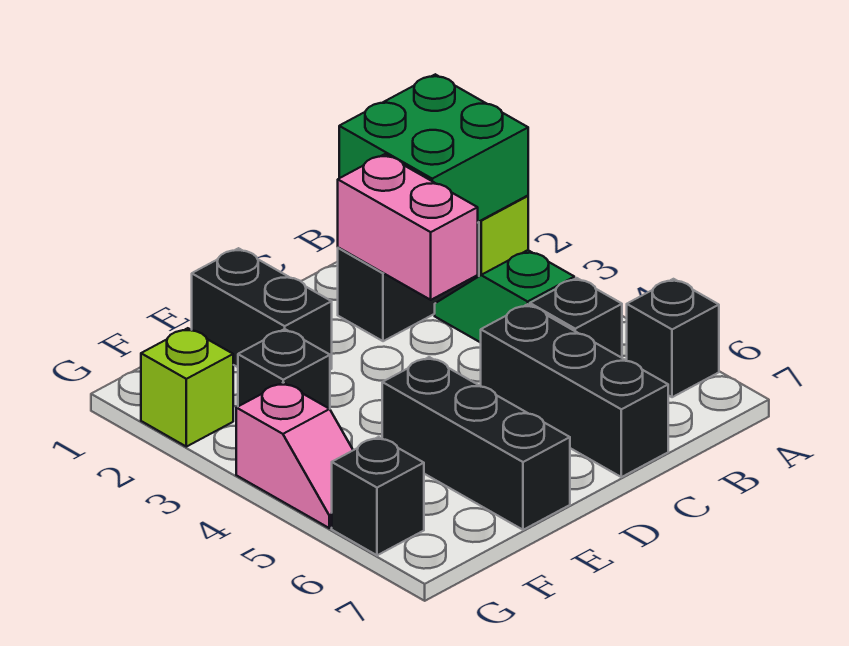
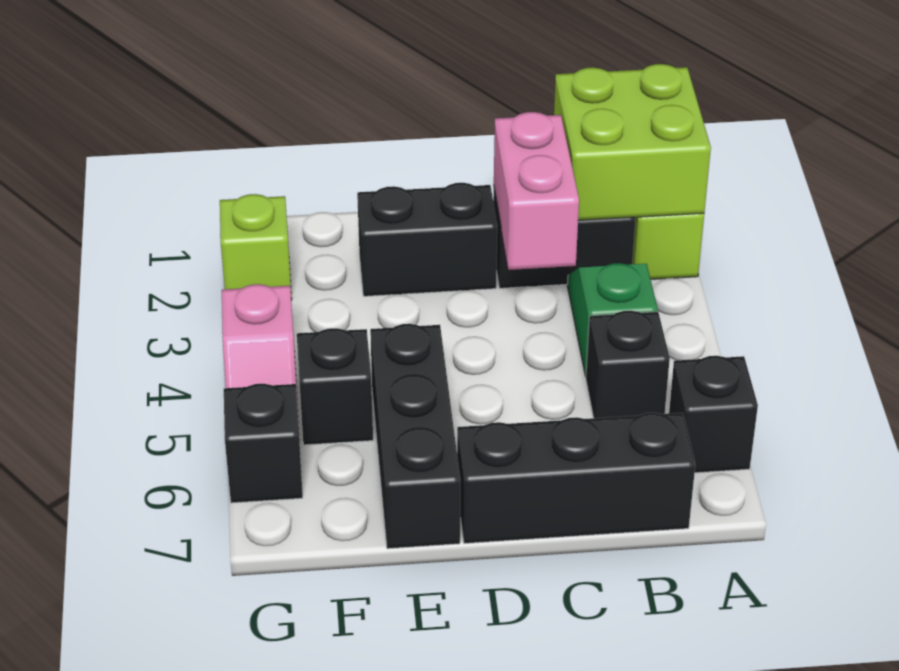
green brick A1:B2 level 2 -> lime brick A1:B2 level 2
black brick C5:C7 level 1 -> black brick B7:D7 level 1
black brick E1:E2 level 1 -> black brick D2:E2 level 1
black brick F3 level 1 -> black brick F5 level 1

